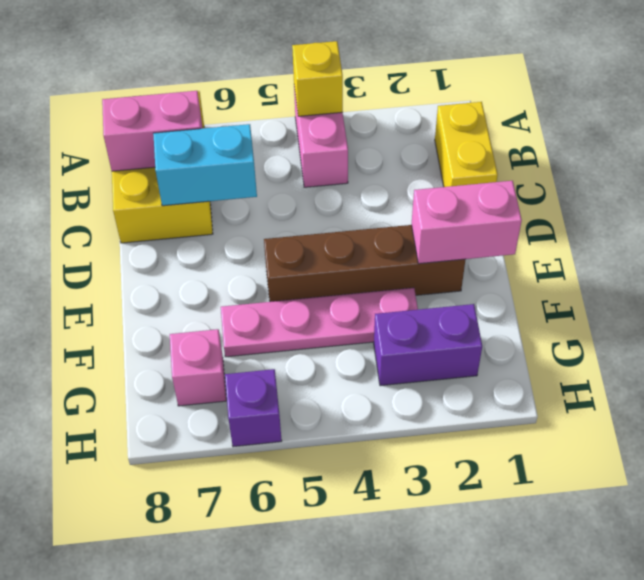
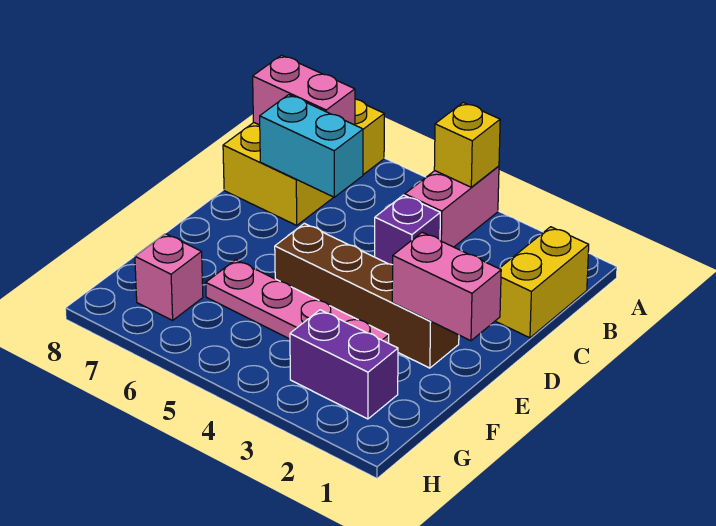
purple brick H6 level 1 -> purple brick C4 level 1

